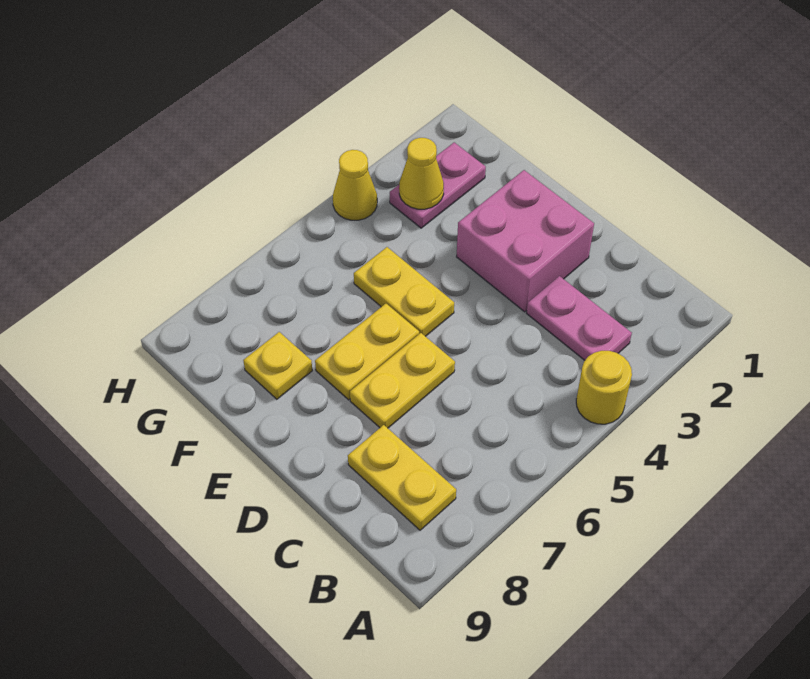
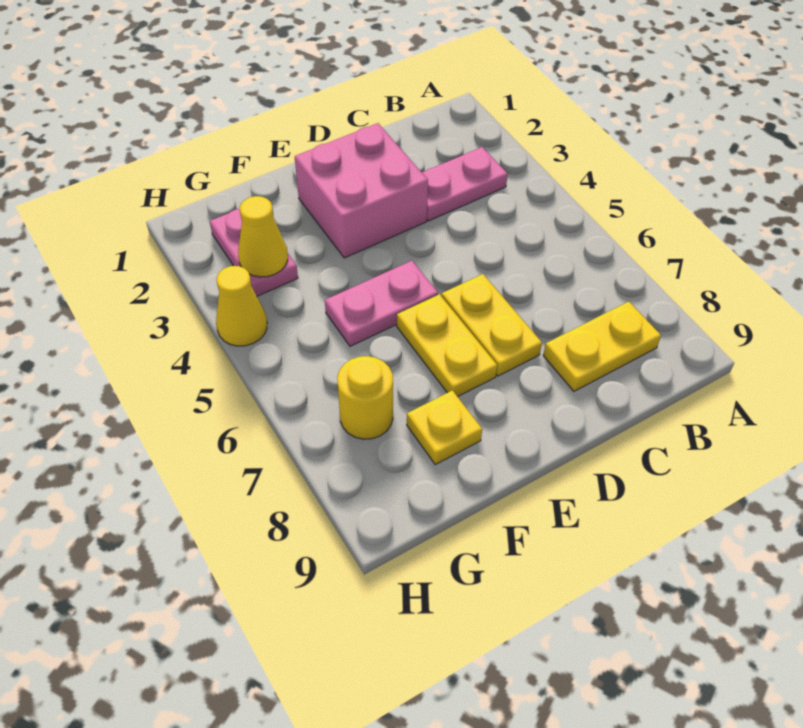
yellow round brick A4 level 1 -> yellow round brick G7 level 1
yellow plate E5:F5 level 1 -> pink plate E5:F5 level 1

